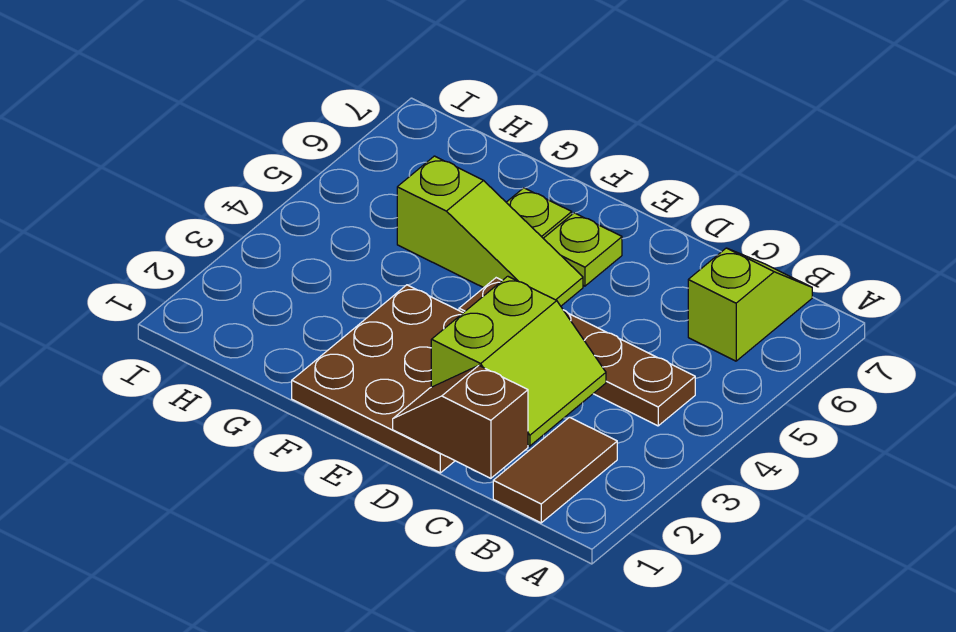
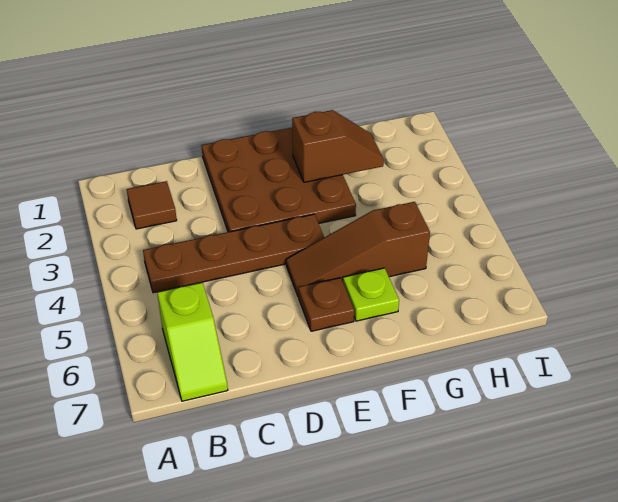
brown tile B1:B2 level 1 -> brown tile B2 level 1
brown slope C1:D1 level 2 top C -> brown slope F2:G2 level 2 top F
lime slope C2:D3 level 2 top D -> none
lime slope E5:G5 level 1 top G -> brown slope E5:G5 level 1 top G
lime plate E6 level 1 -> brown plate E6 level 1

